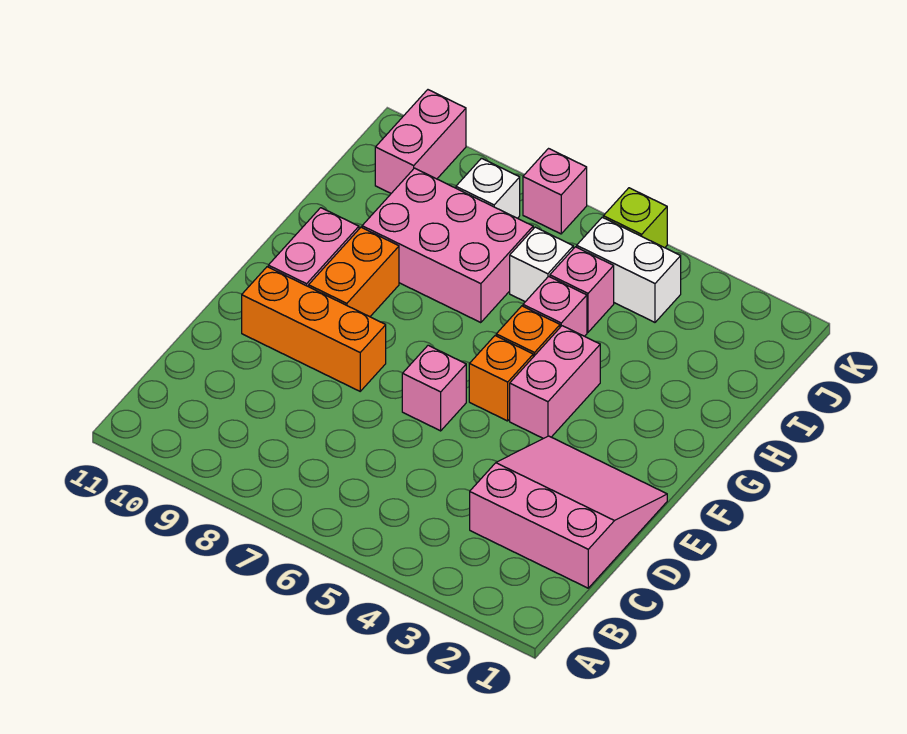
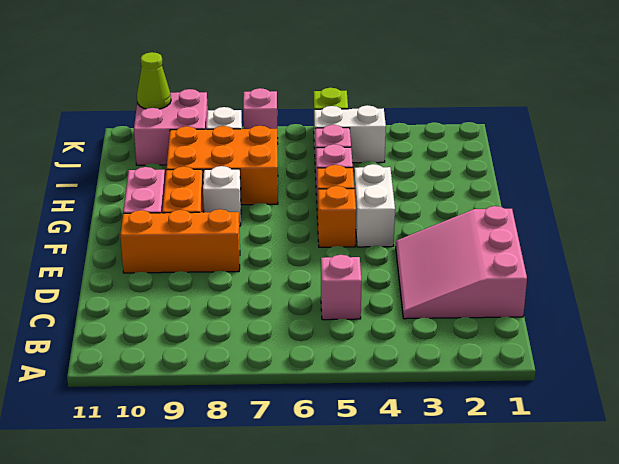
pink slope C1:E3 level 1 top C -> pink slope C1:E3 level 1 top 1
pink brick E6 level 1 -> pink brick C5 level 1
pink brick F4:G4 level 1 -> white brick F4:G4 level 1
pink brick H7:I9 level 1 -> orange brick H7:I9 level 1
white brick I6 level 1 -> white brick G8 level 1
pink brick J10:K10 level 1 -> pink brick J9:K10 level 1
none -> lime cone K10 level 2

